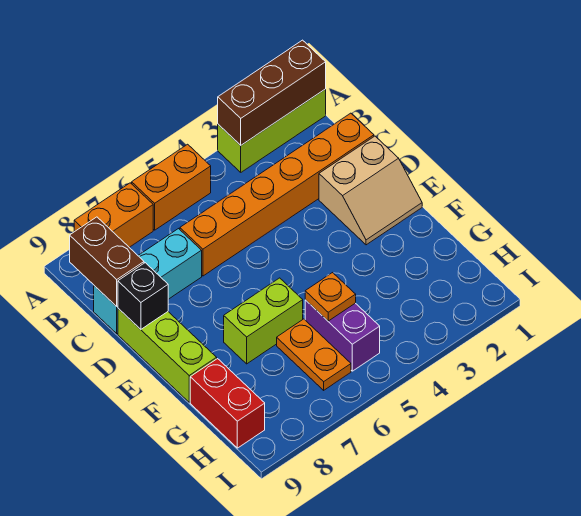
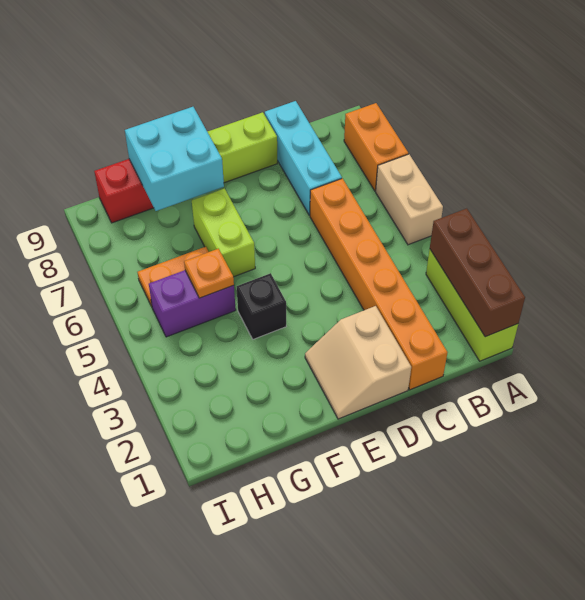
orange brick A5:A6 level 1 -> tan brick A5:A6 level 1
brown brick B9:C9 level 2 -> none
black brick D9 level 2 -> black brick F4 level 1
none -> cyan brick F8:G9 level 2

